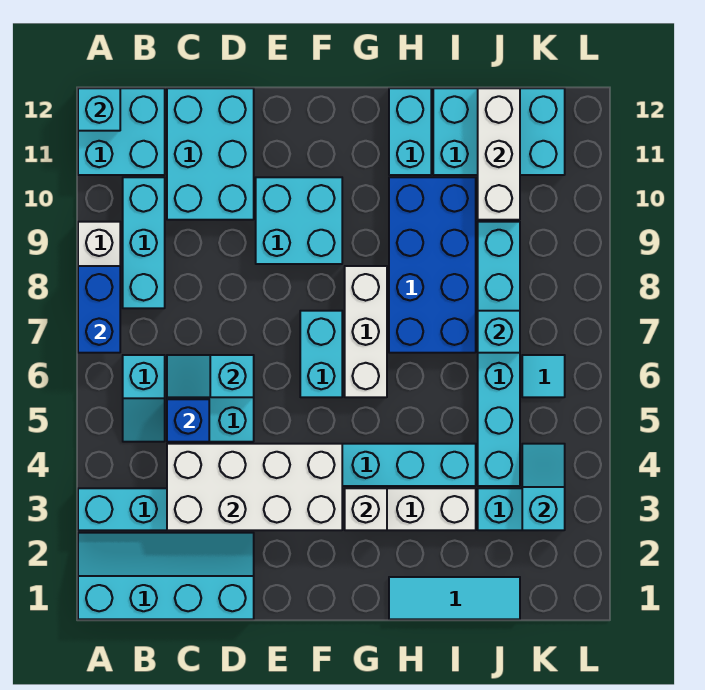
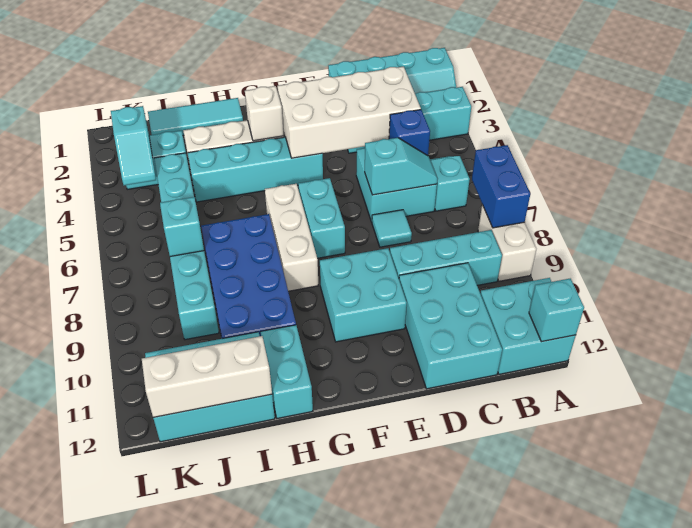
cyan brick B8:B10 level 1 -> cyan brick B9:D9 level 1
white brick J10:J12 level 2 -> white brick I12:K12 level 2
cyan tile K6 level 1 -> cyan tile D7 level 1

